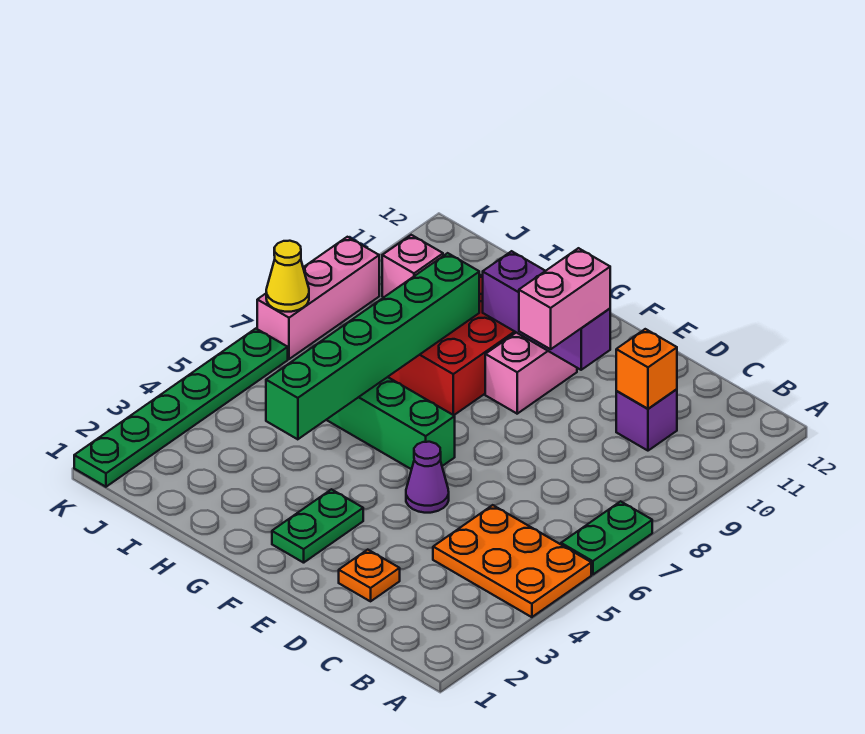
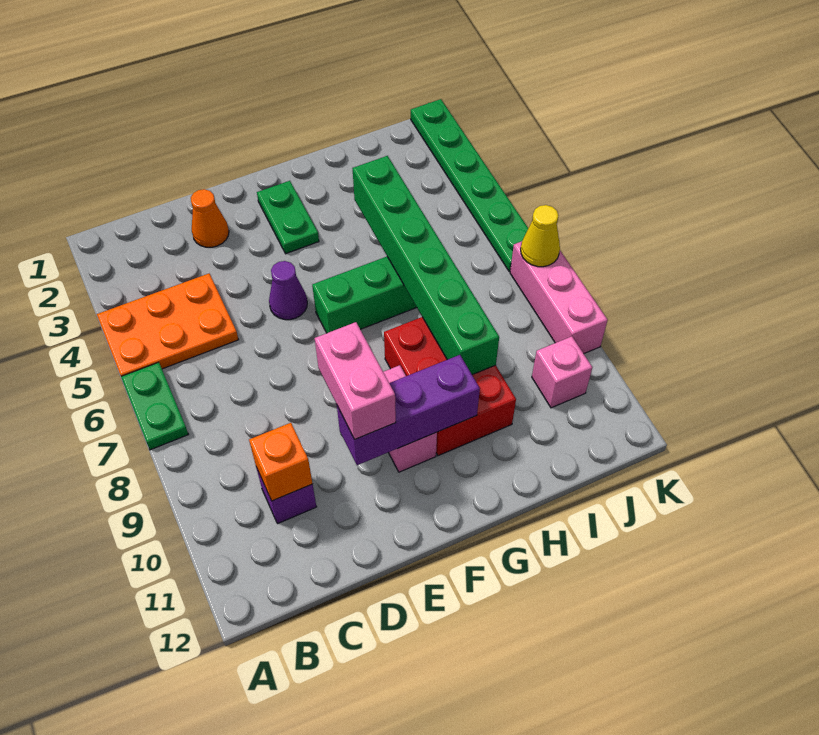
orange plate D2 level 1 -> orange cone D2 level 1

